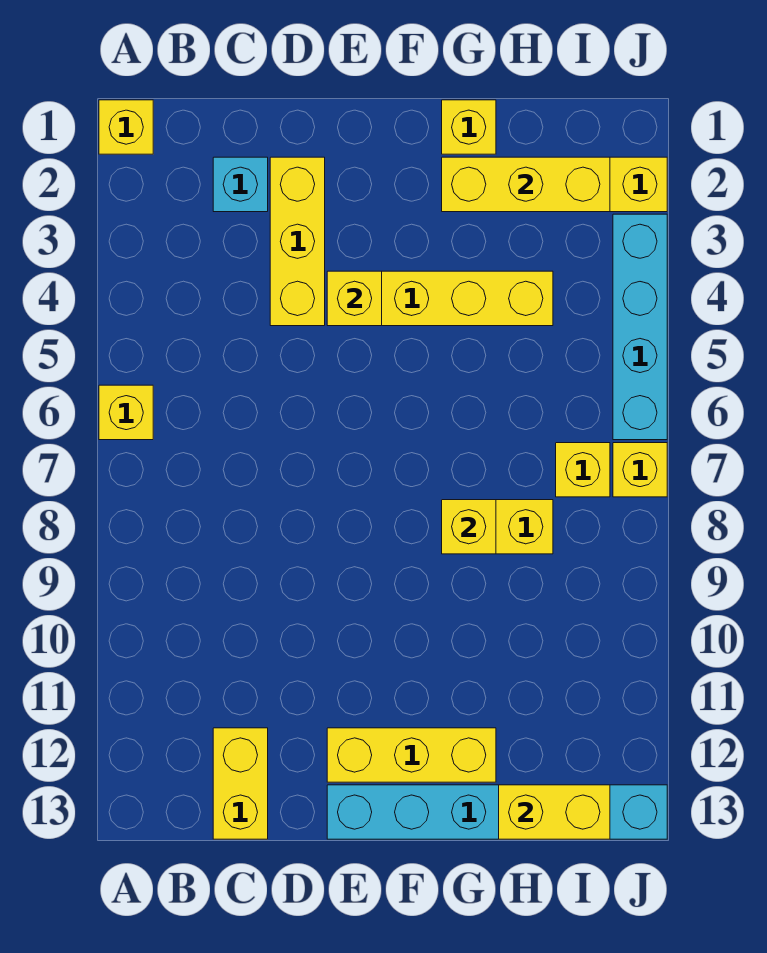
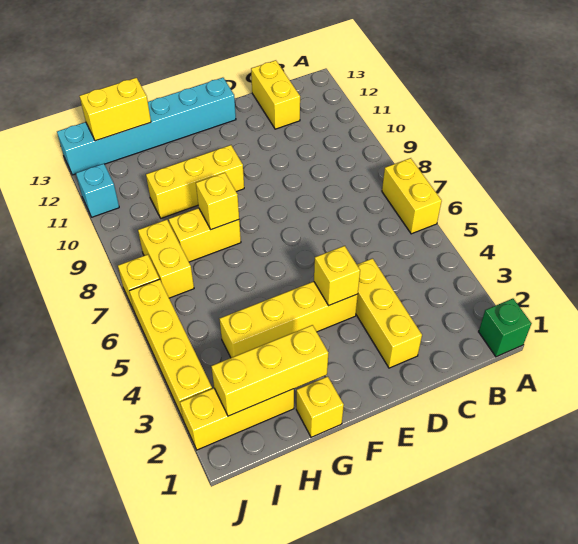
yellow brick A1 level 1 -> green brick A1 level 1
yellow brick A6 level 1 -> yellow brick A6:A7 level 1
cyan brick C2 level 1 -> cyan brick J11 level 1
yellow brick E12:G12 level 1 -> yellow brick F10:H10 level 1
yellow brick I7 level 1 -> yellow brick I7:I8 level 1
cyan brick J3:J6 level 1 -> yellow brick J3:J6 level 1

